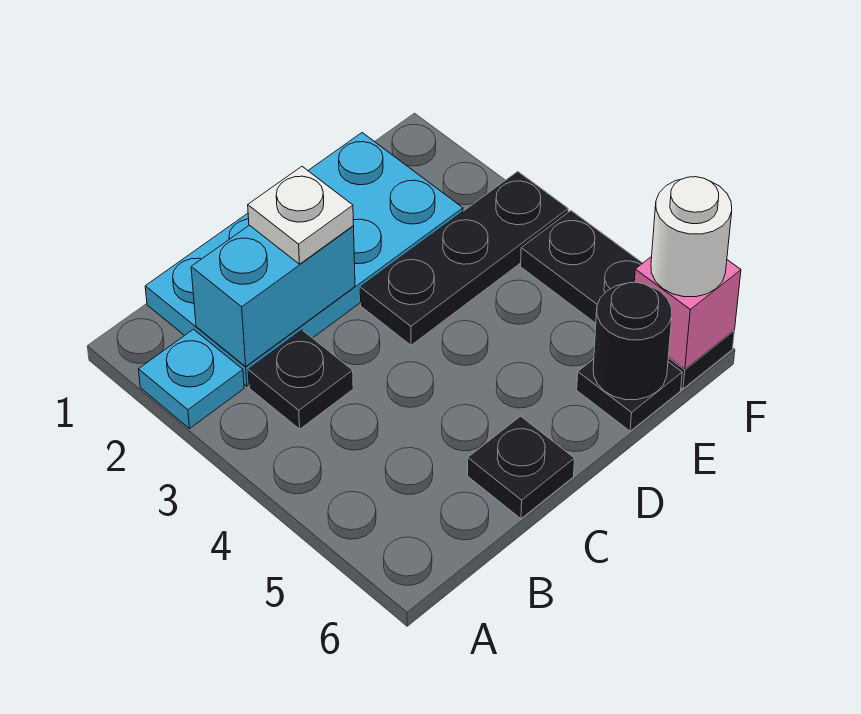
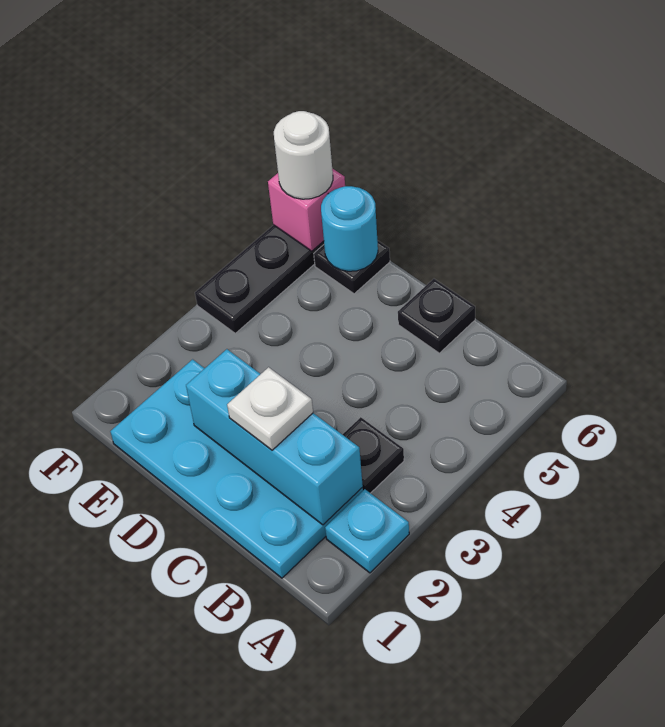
cyan brick B2:C2 level 2 -> cyan brick B2:D2 level 2
black plate D3:F3 level 1 -> none
black round brick E6 level 2 -> cyan round brick E6 level 2

